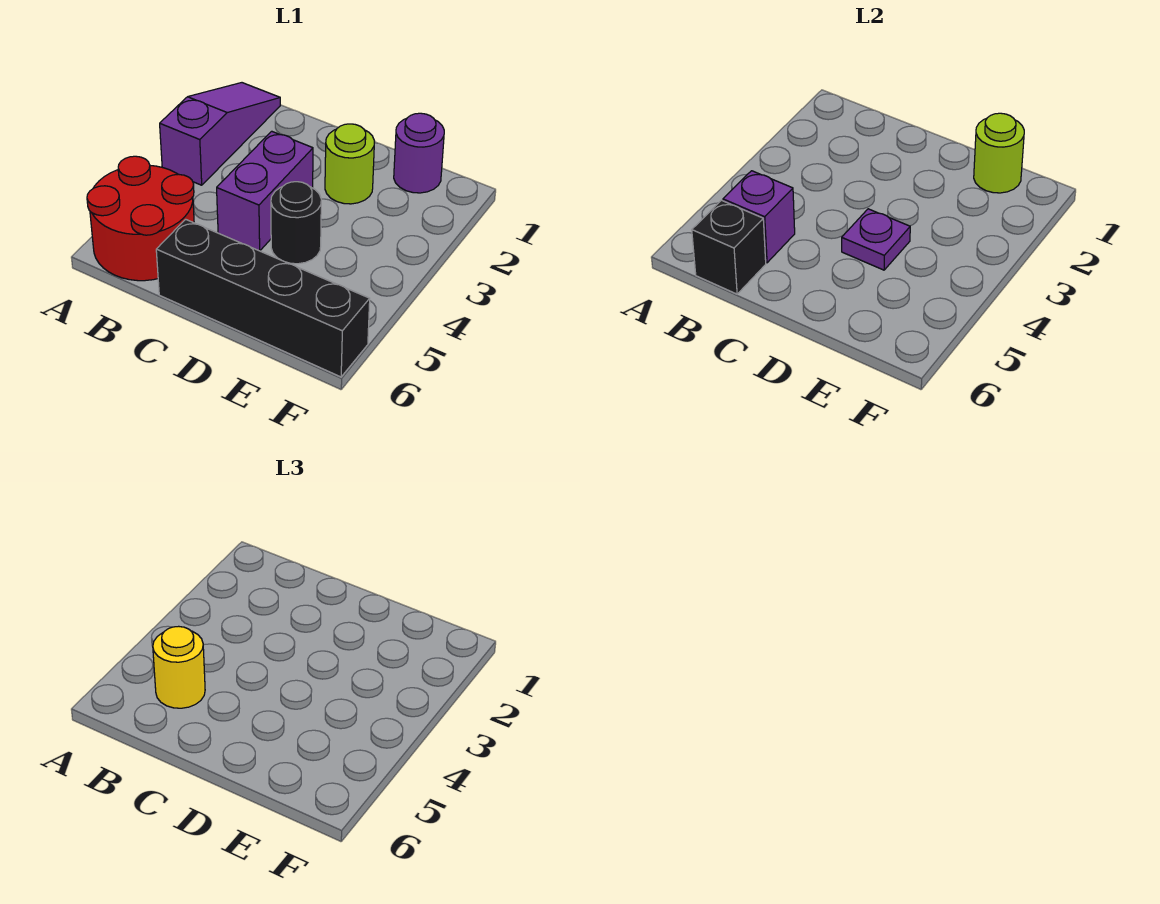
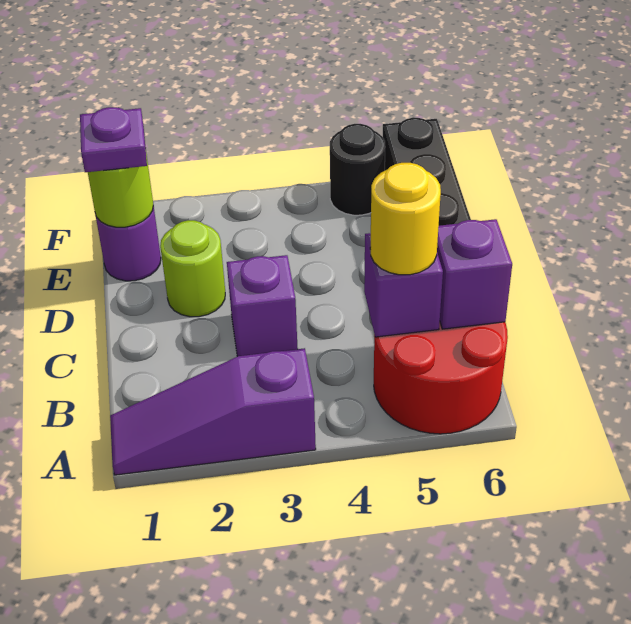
black brick B6 level 2 -> purple brick B6 level 2
purple brick C3:C4 level 1 -> purple brick C3 level 1
black round brick D4 level 1 -> black round brick F5 level 1
purple plate D4 level 2 -> purple plate E1 level 3

